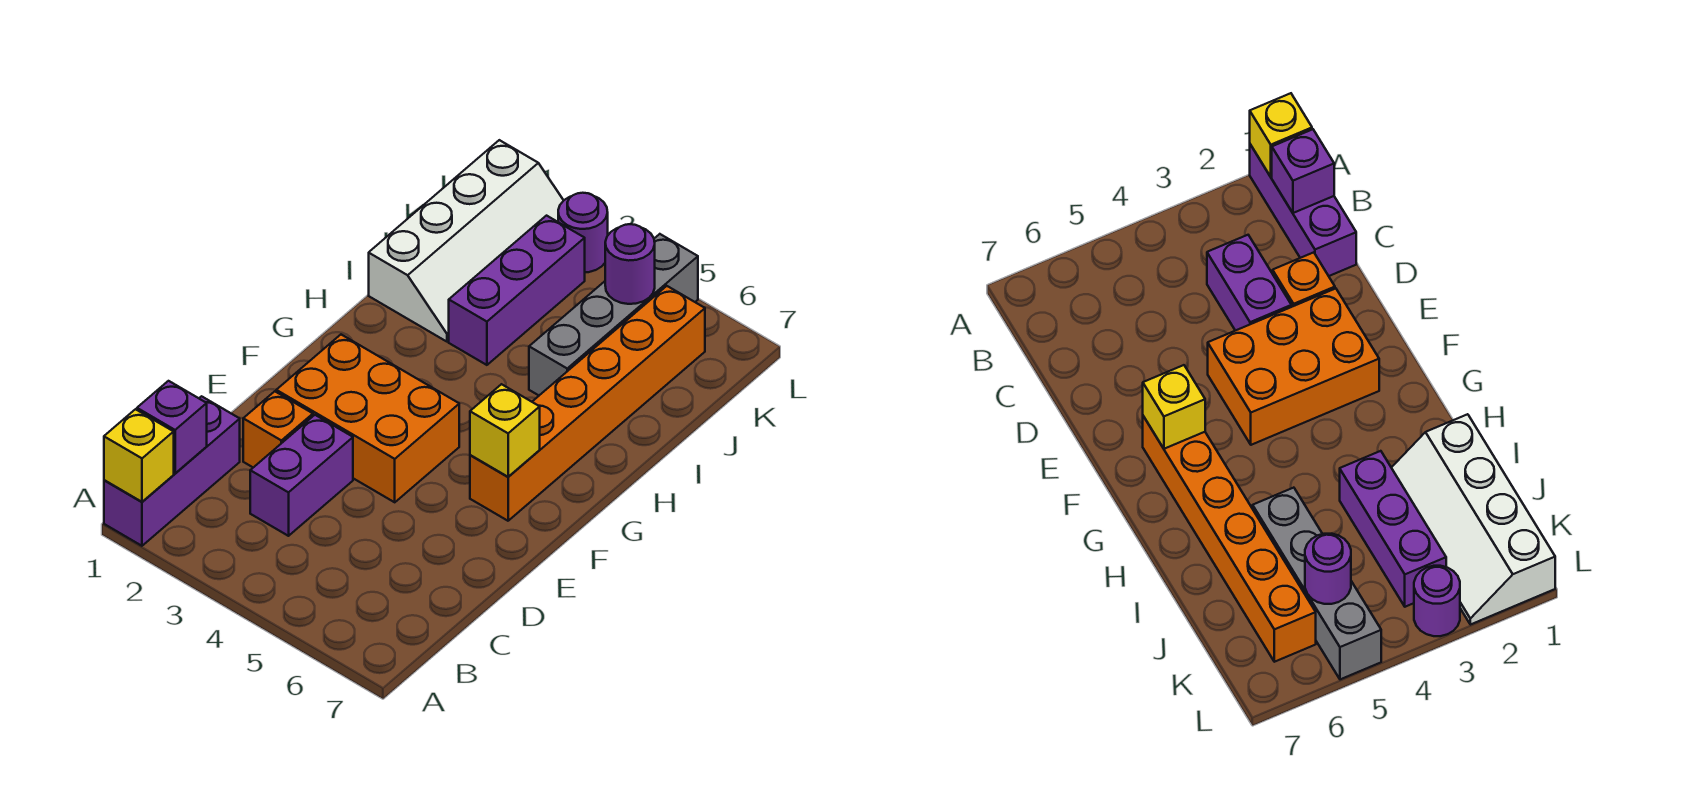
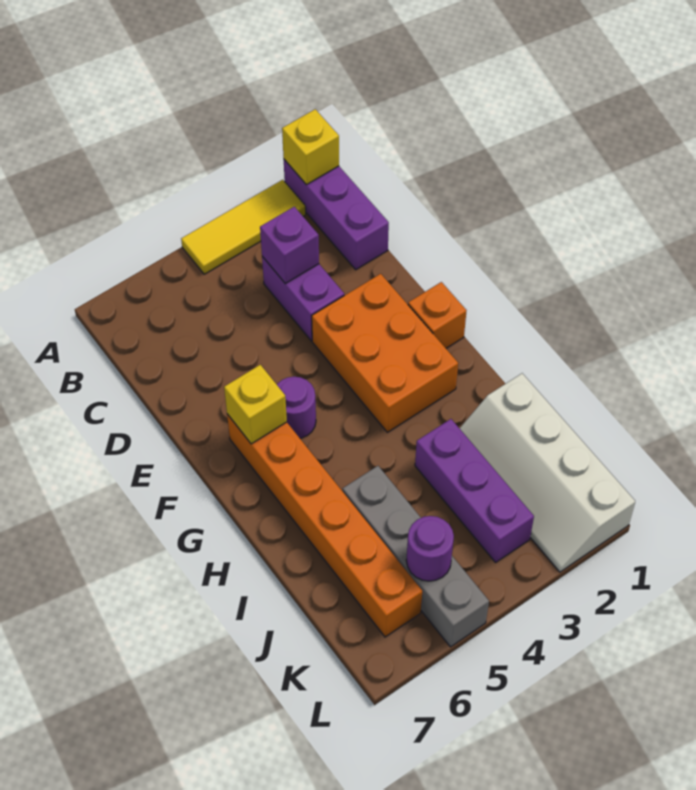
none -> yellow tile A2:A4 level 1
purple brick B1 level 2 -> purple brick C3 level 2
orange brick D2 level 1 -> orange brick F1 level 1
orange brick E2:F4 level 1 -> orange brick E2:G3 level 1
purple round brick L3 level 1 -> purple round brick F5 level 1

